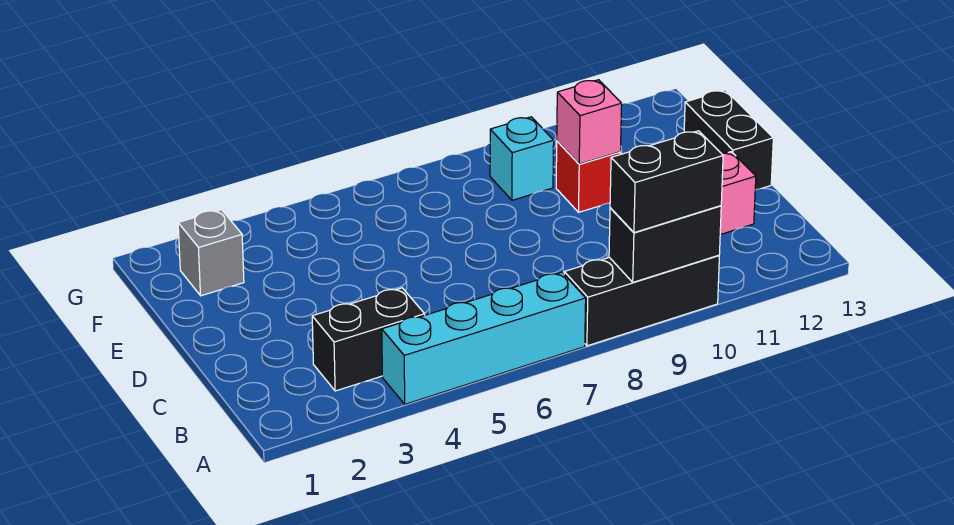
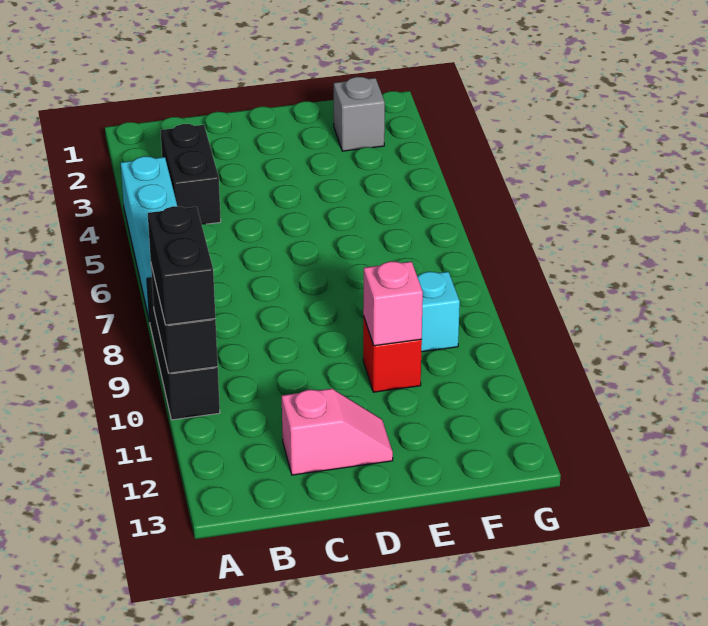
black brick D13:E13 level 1 -> none

